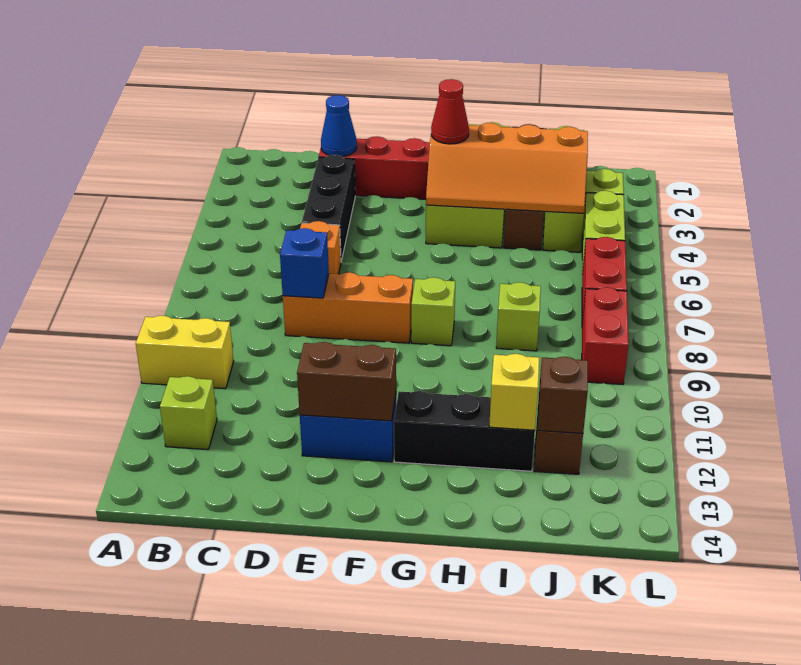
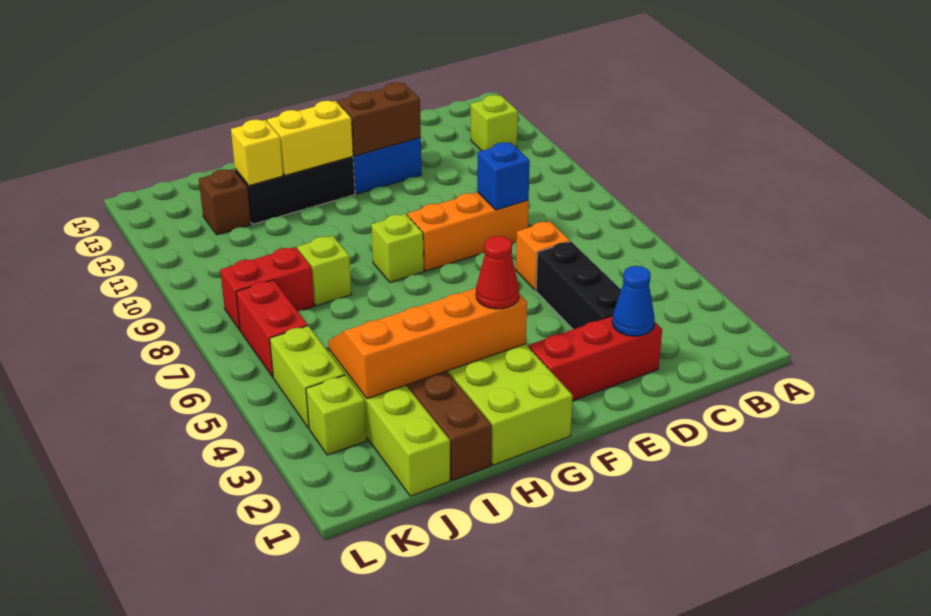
yellow brick A10:B10 level 1 -> yellow brick G12:H12 level 2
brown brick J12 level 2 -> none
red brick K8:K9 level 1 -> red brick J8:K8 level 1

